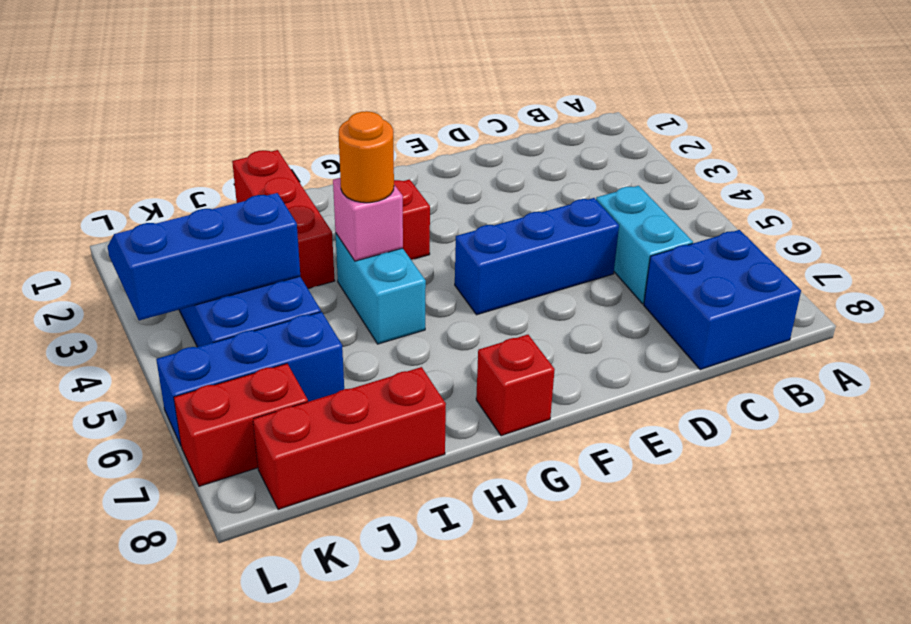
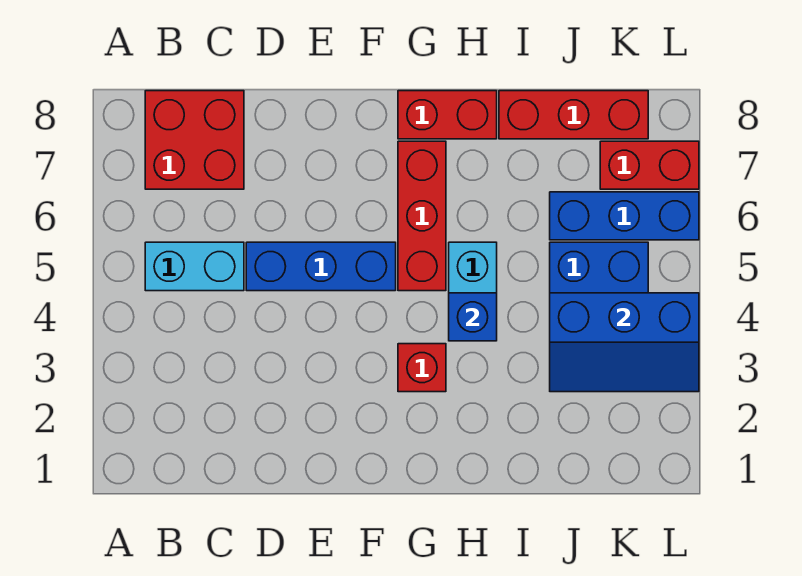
blue brick B7:C8 level 1 -> red brick B7:C8 level 1
cyan brick C5:C6 level 1 -> cyan brick B5:C5 level 1
red brick G8 level 1 -> red brick G8:H8 level 1
pink brick H4 level 2 -> blue brick H4 level 2
orange round brick H4 level 3 -> none
red brick I1:I3 level 1 -> red brick G5:G7 level 1

